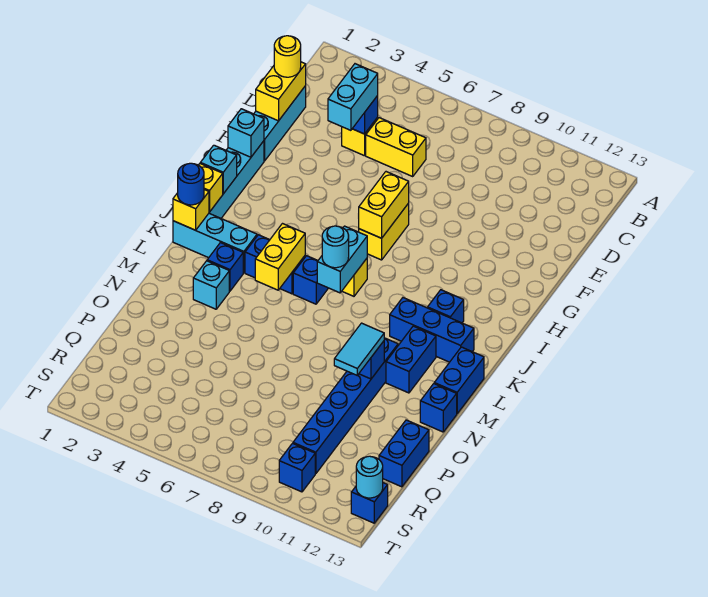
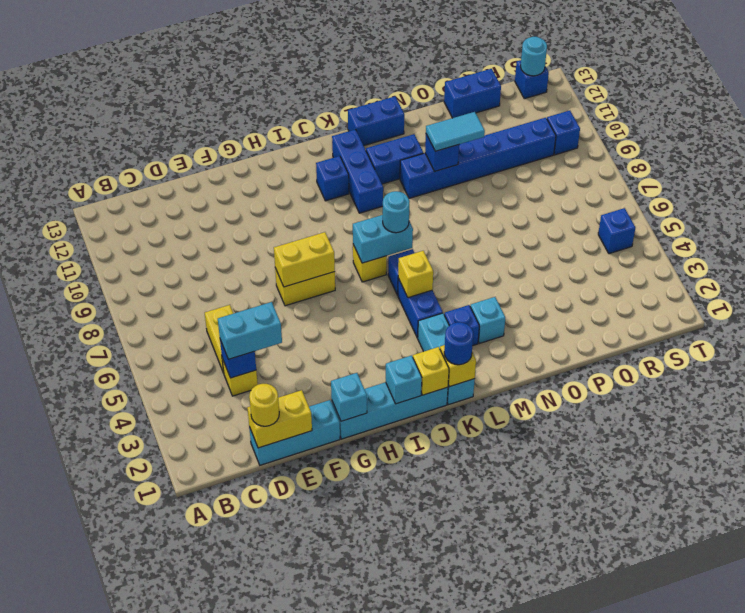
yellow brick K5:L5 level 2 -> yellow brick K5 level 2
blue brick N13 level 1 -> blue brick S5 level 1

